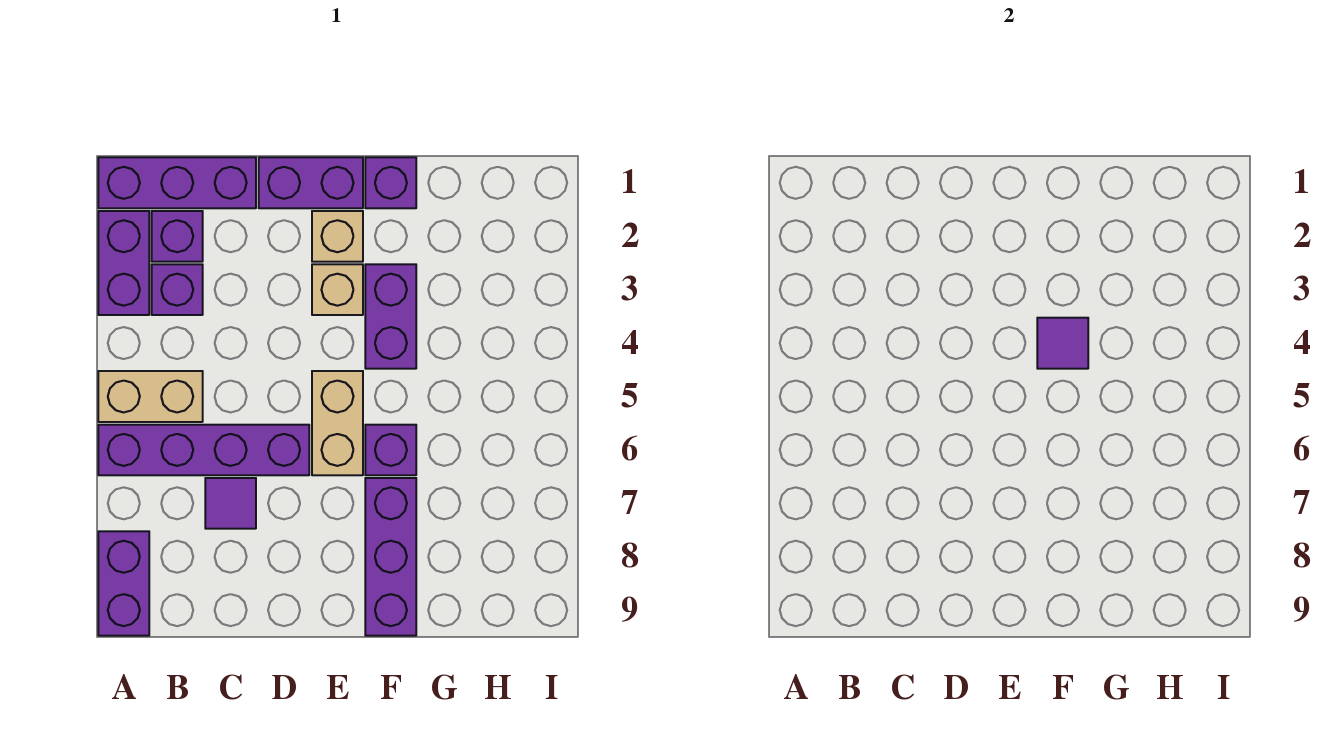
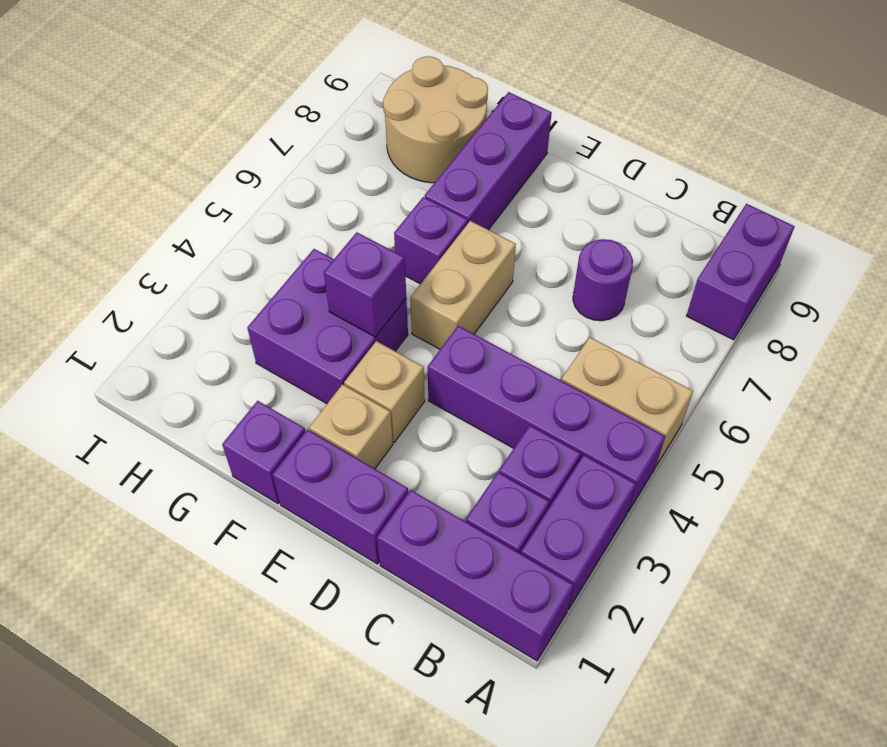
purple brick A6:D6 level 1 -> purple brick A4:D4 level 1
purple tile C7 level 1 -> purple round brick C7 level 1
purple brick F3:F4 level 1 -> purple brick F3:G4 level 1
purple tile F4 level 2 -> purple brick F4 level 2
none -> tan round brick G8:H9 level 1

